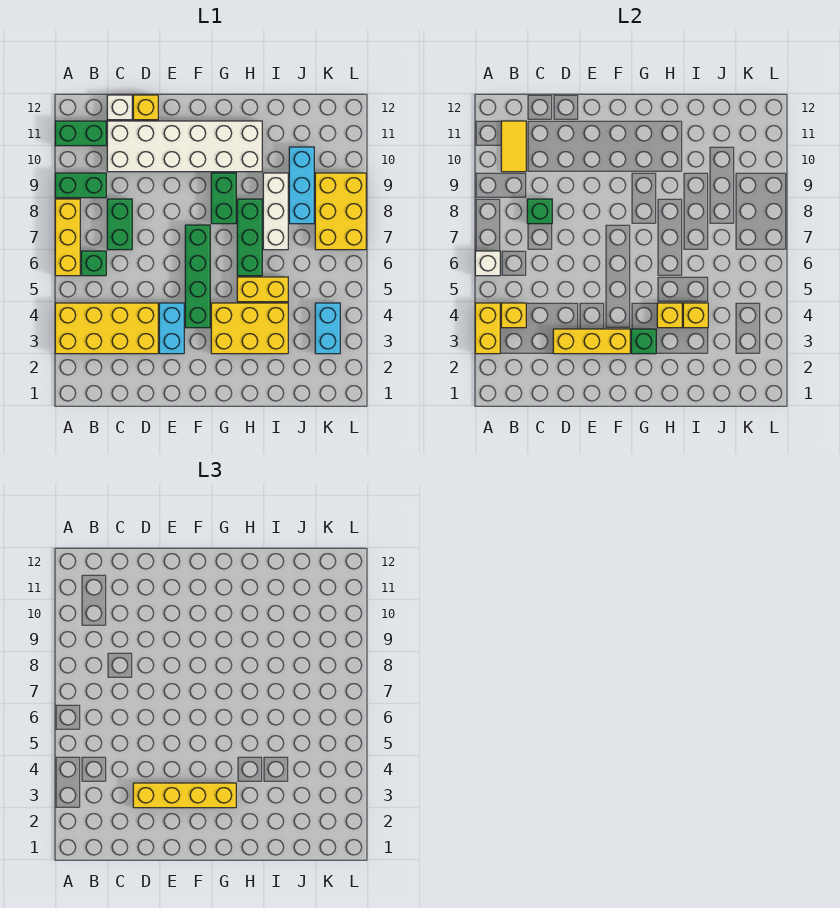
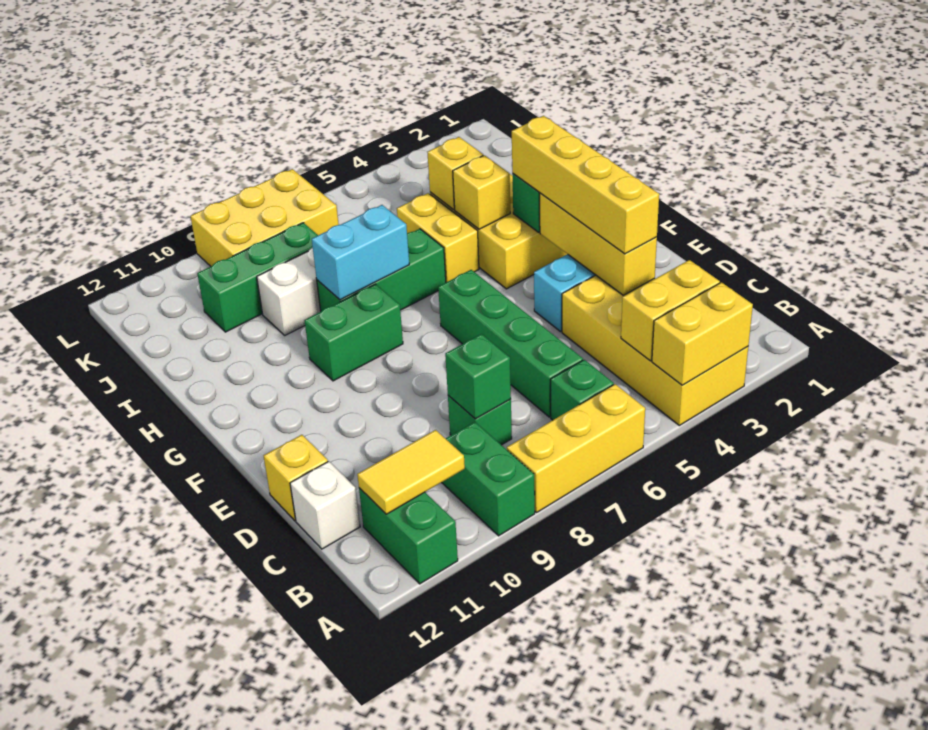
white brick A6 level 2 -> none
yellow brick B4 level 2 -> yellow brick B3:B4 level 2
green brick C7:C8 level 1 -> green brick C8 level 1
white brick C10:H11 level 1 -> none
green brick F4:F7 level 1 -> green brick C6:F6 level 1
cyan brick J8:J10 level 1 -> green brick J8:J10 level 1
cyan brick K3:K4 level 1 -> cyan brick H7:H8 level 2

